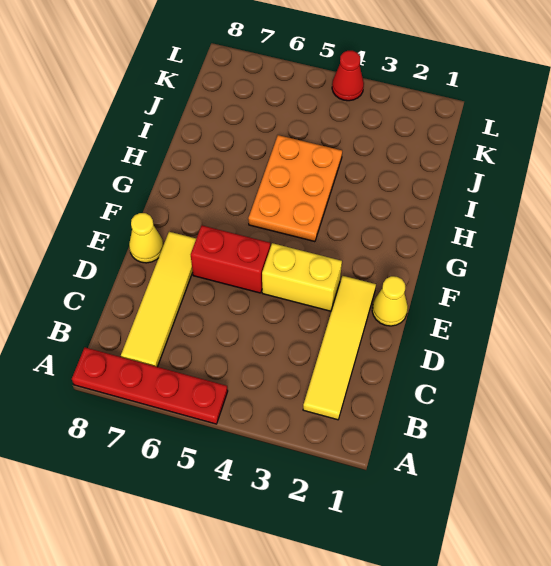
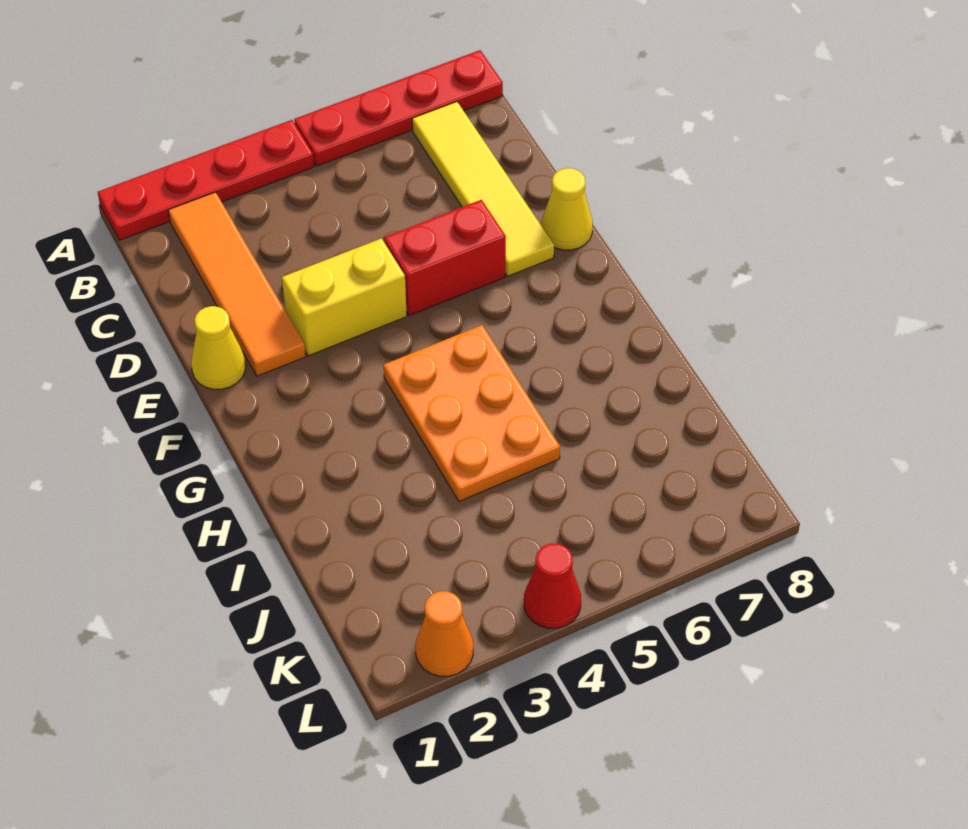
none -> red plate A1:A4 level 1
yellow tile B2:E2 level 1 -> orange tile B2:E2 level 1
none -> orange cone L2 level 1

